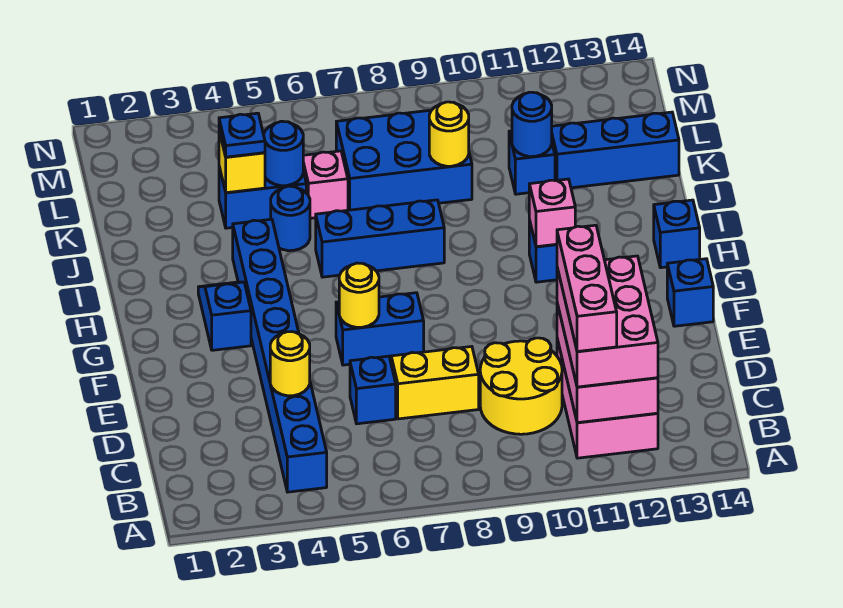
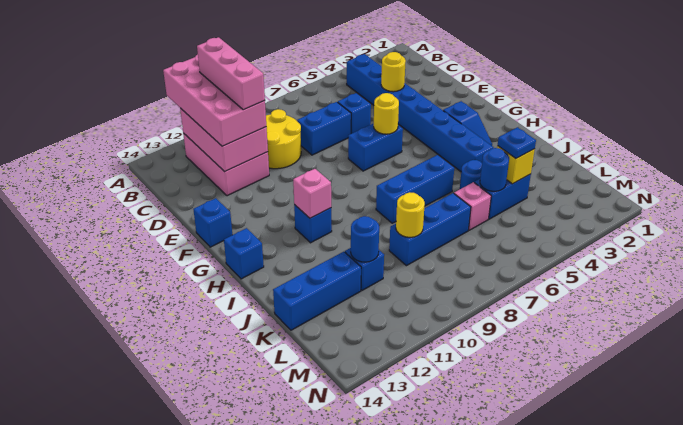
pink brick B11:D12 level 3 -> pink brick A11:D12 level 3
yellow brick D7:D8 level 1 -> blue brick D7:D8 level 1
blue brick K7:L9 level 1 -> blue brick K7:K9 level 1

